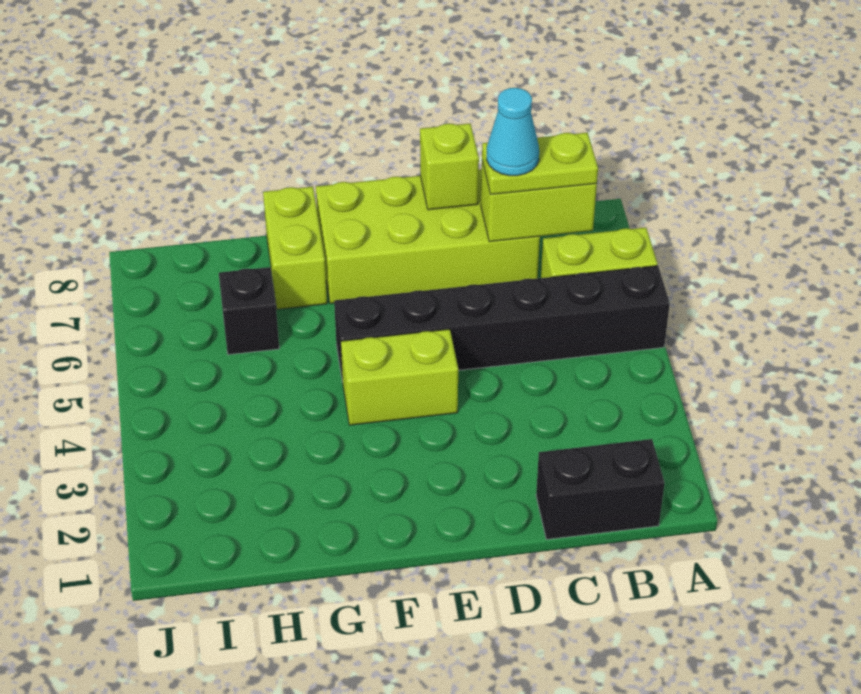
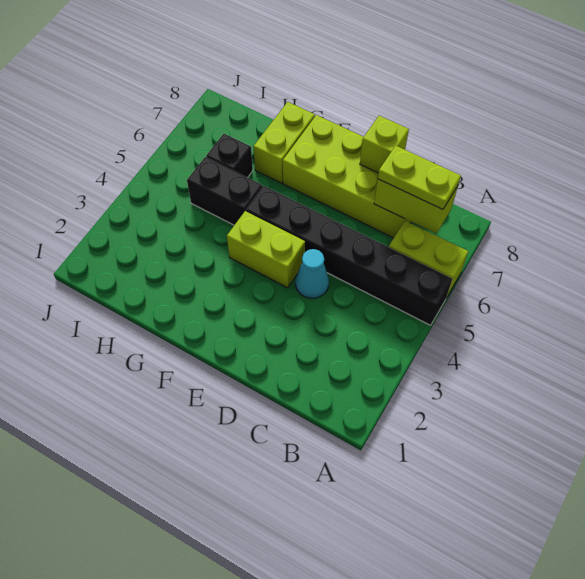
black brick B1:C1 level 1 -> black brick G5:H5 level 1
cyan cone C7 level 4 -> cyan cone D4 level 1

